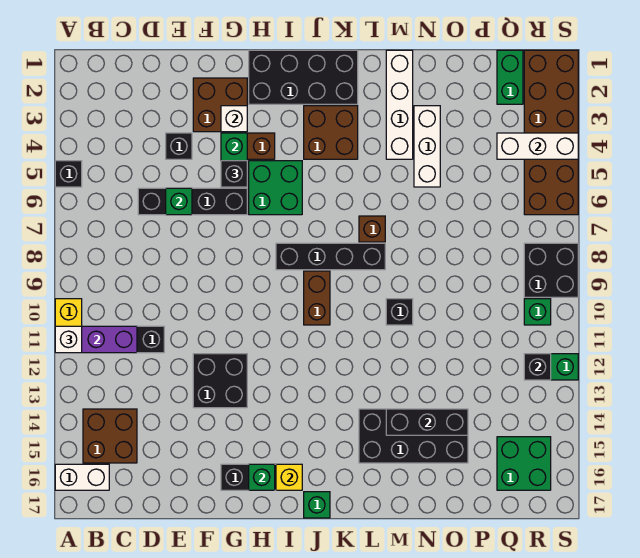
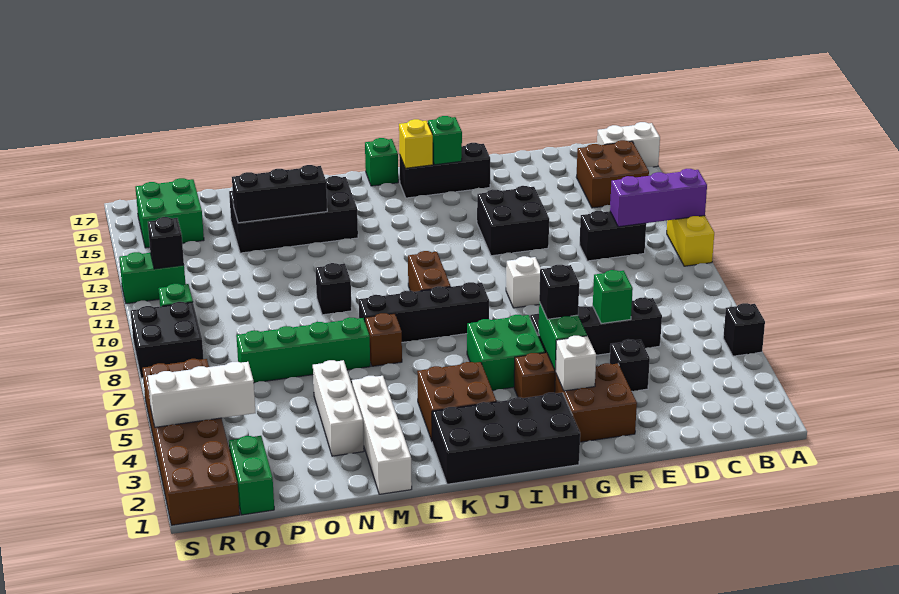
white brick A11 level 3 -> white brick G9 level 1
none -> green brick M7:P7 level 1

